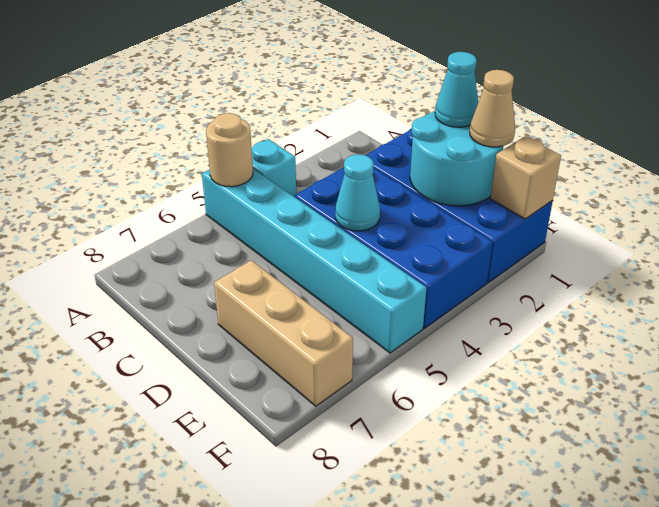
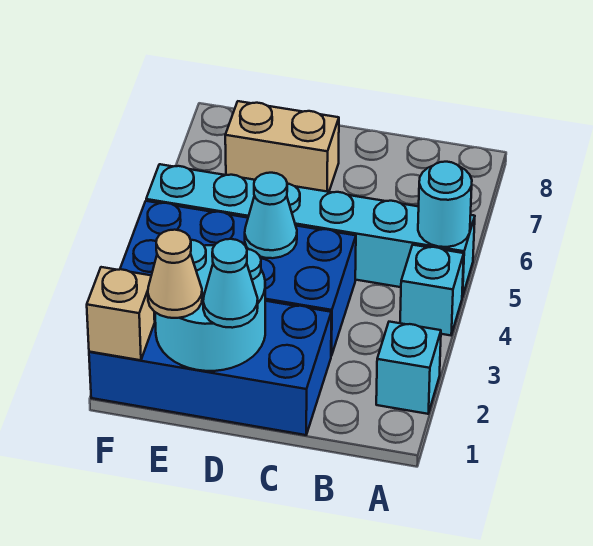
none -> cyan brick A2 level 1
tan round brick A5 level 2 -> cyan round brick A5 level 2
tan brick D7:F7 level 1 -> tan brick D7:E7 level 1

